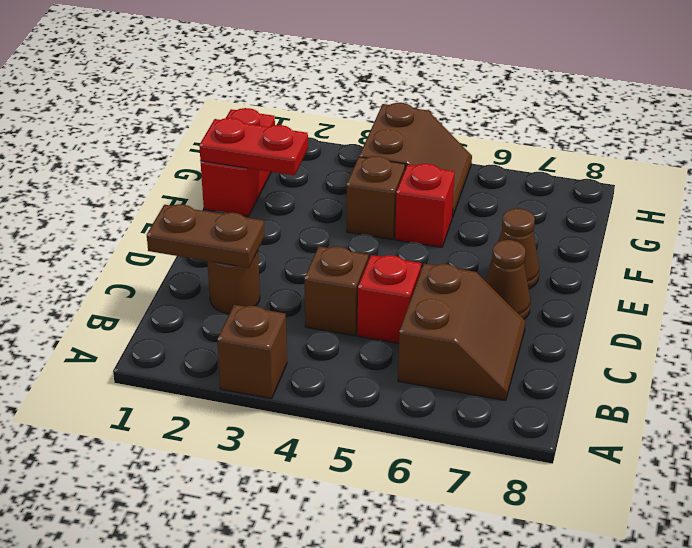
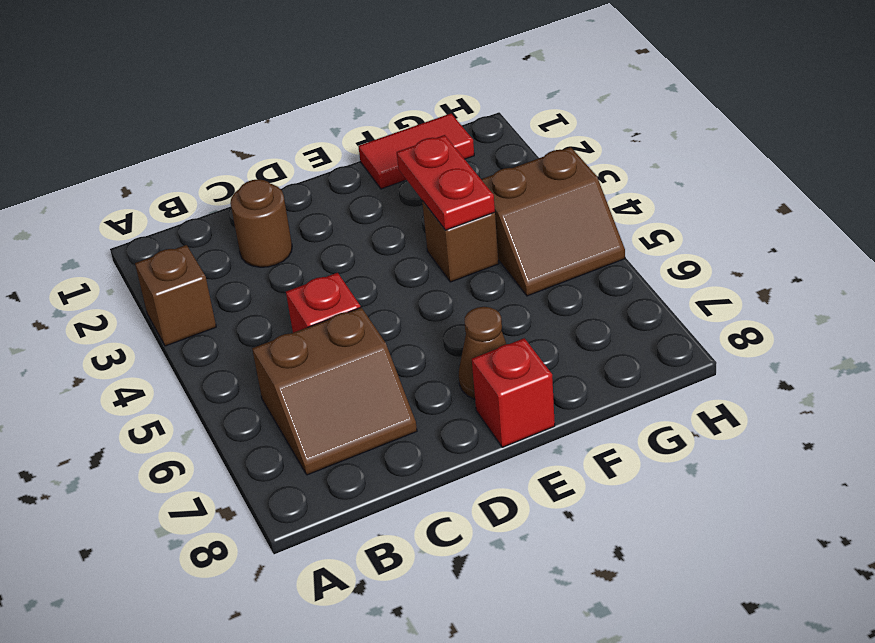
brown plate C1:C2 level 2 -> none
brown brick C4 level 1 -> none
brown cone D7 level 1 -> none
red brick F1:G1 level 1 -> red tile F1:G1 level 1
red plate F1:F2 level 2 -> red plate F3:F4 level 2
red brick F5 level 1 -> red brick E8 level 1

